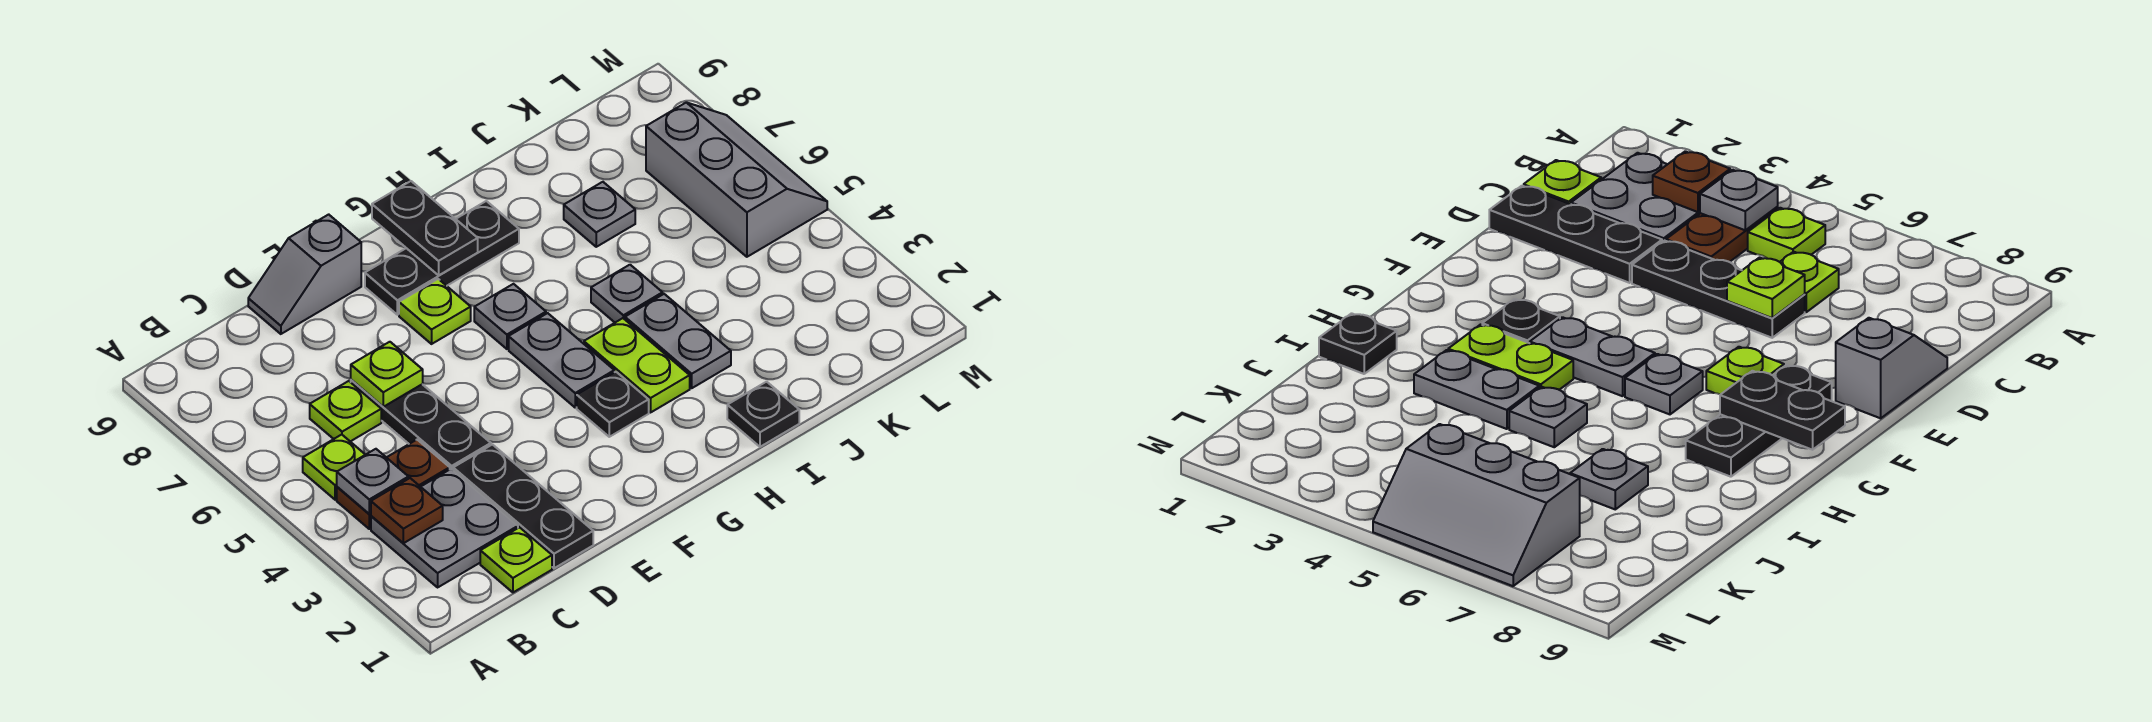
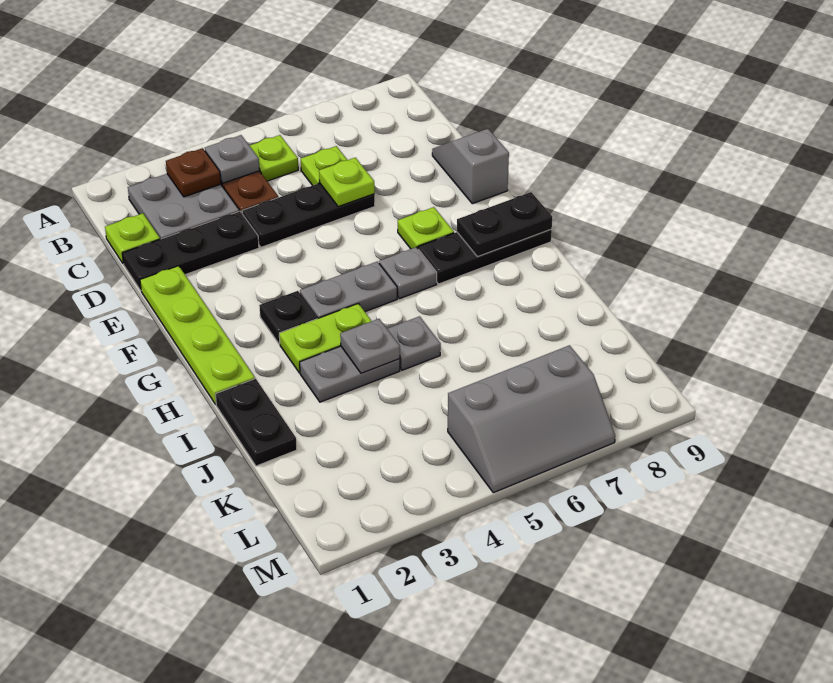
none -> lime plate E1:H1 level 1
black plate F8:H8 level 1 -> black plate G7:G9 level 1
black plate I1 level 1 -> black plate I1:J1 level 1
grey plate J7 level 1 -> grey plate I4 level 2

